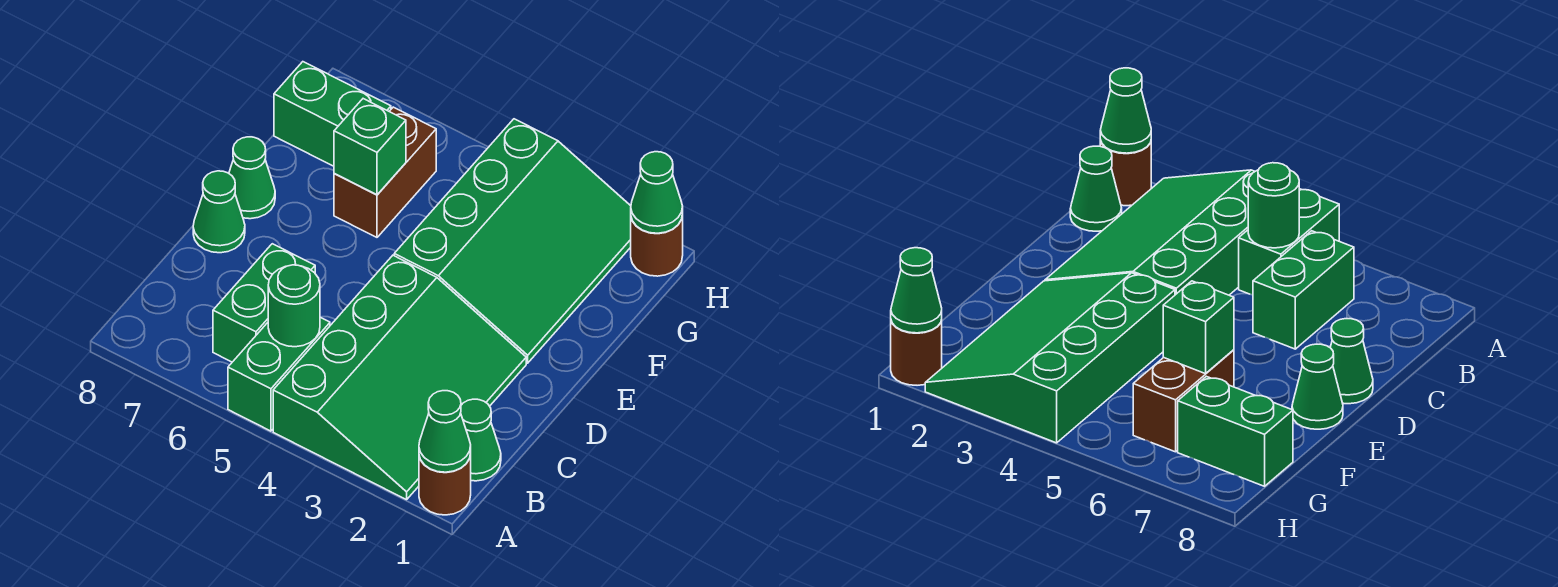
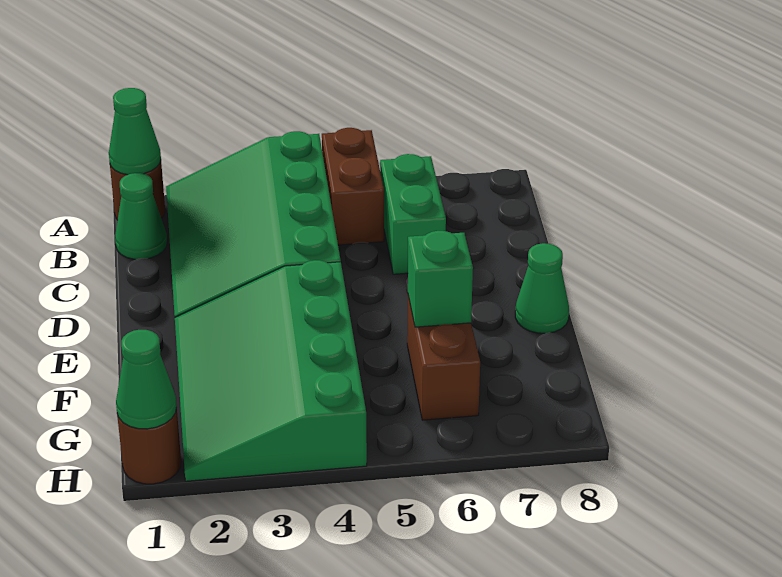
green brick A5:B5 level 1 -> brown brick A5:B5 level 1
green round brick B5 level 2 -> none
green cone D8 level 1 -> none
green brick G7:G8 level 1 -> none

